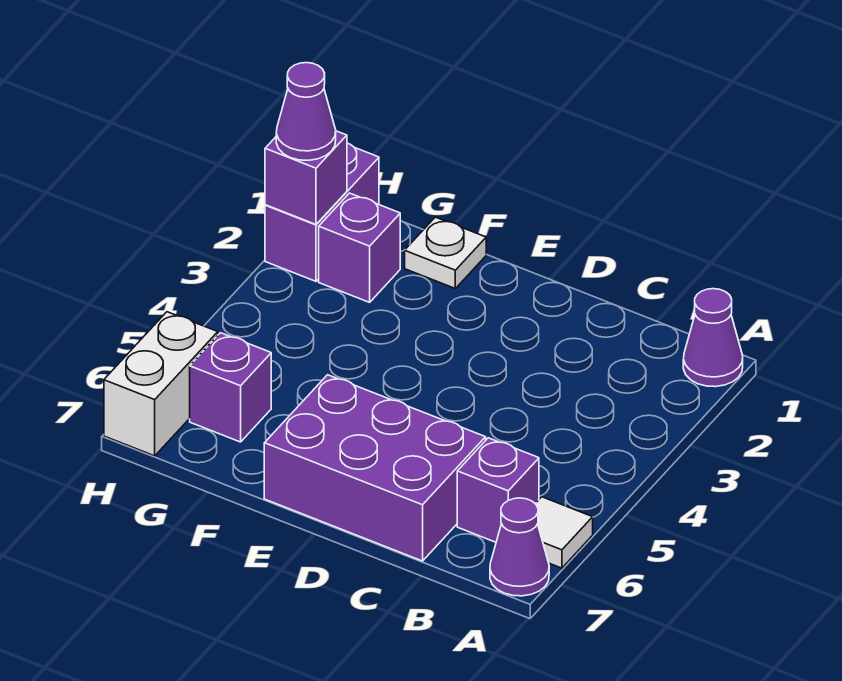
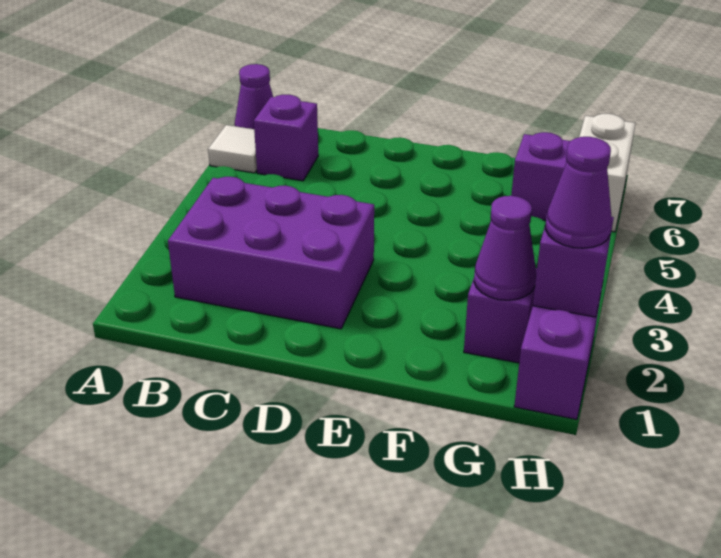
purple cone A1 level 1 -> purple cone G2 level 2
purple brick C6:E7 level 1 -> purple brick B2:D3 level 1
white plate F1 level 1 -> none

